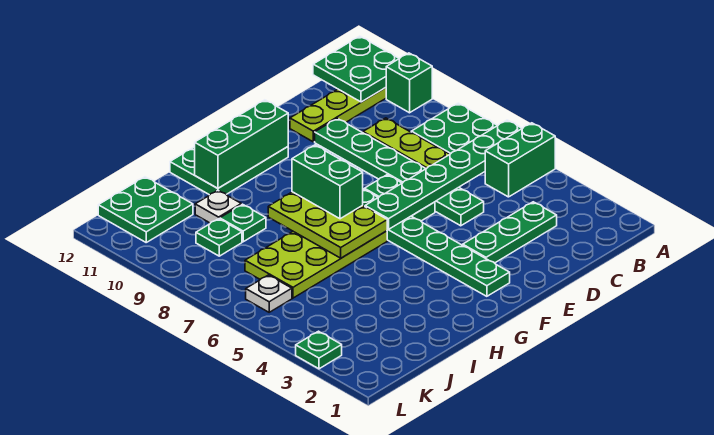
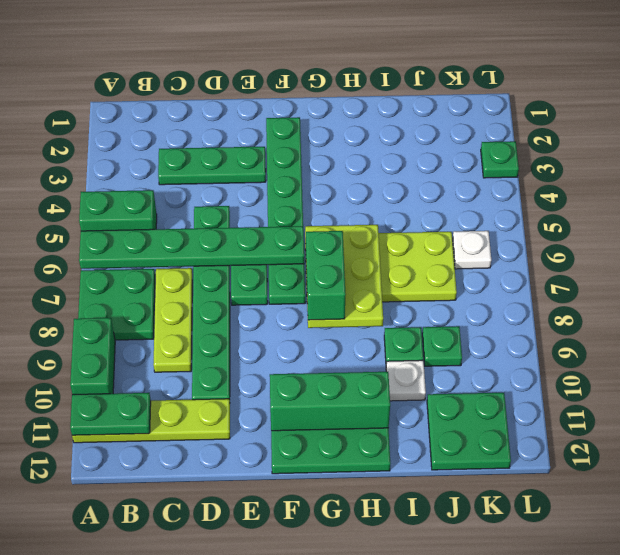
green brick A10 level 1 -> green brick A9:A10 level 1
green plate A11:B12 level 2 -> green plate A11:B11 level 2

